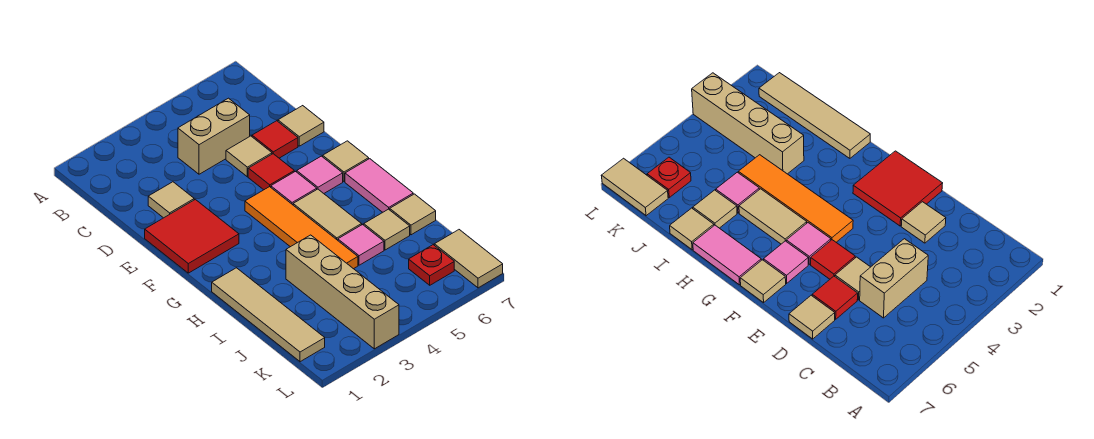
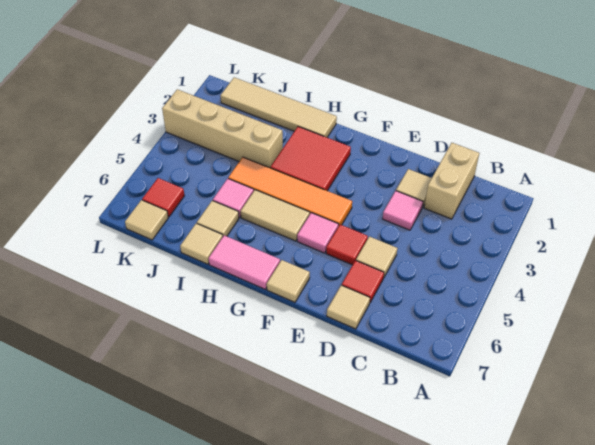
tan brick C4:C5 level 1 -> tan brick C1:C2 level 1
red tile E1:F2 level 1 -> red tile G2:H3 level 1
pink tile F6 level 1 -> pink tile D3 level 1
red plate K6 level 1 -> red tile K6 level 1
tan tile K7:L7 level 1 -> tan tile K7 level 1

